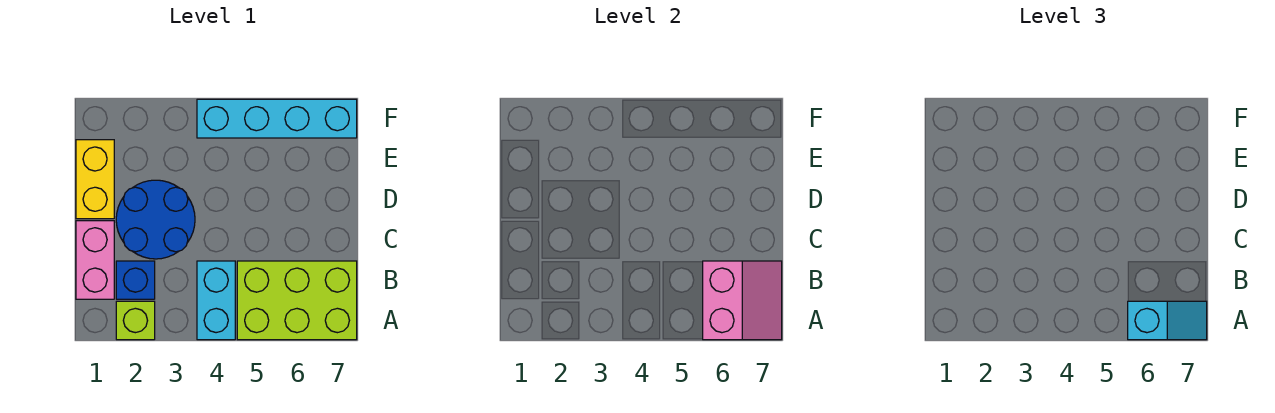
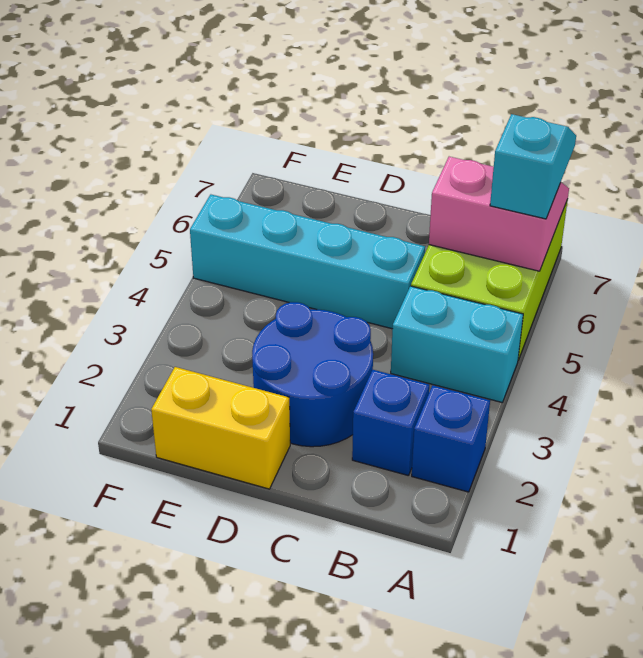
lime brick A2 level 1 -> blue brick A2 level 1
pink brick B1:C1 level 1 -> none
cyan brick F4:F7 level 1 -> cyan brick C5:F5 level 1

